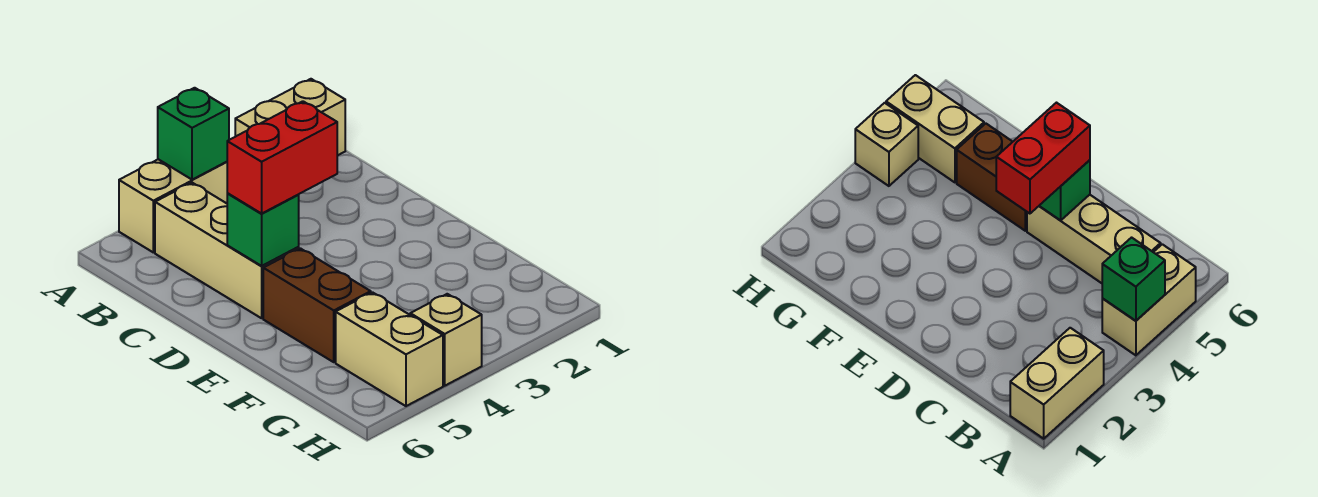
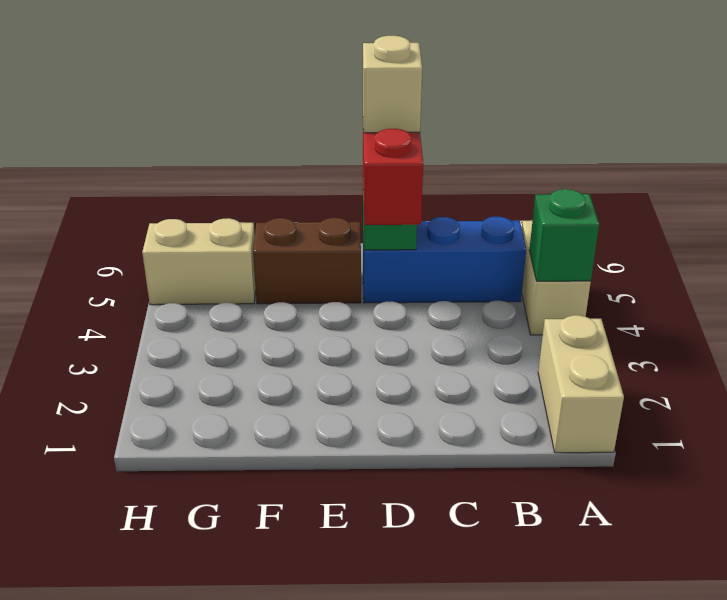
tan brick B5:D5 level 1 -> blue brick B5:D5 level 1
tan brick H4 level 1 -> tan brick D5 level 4

